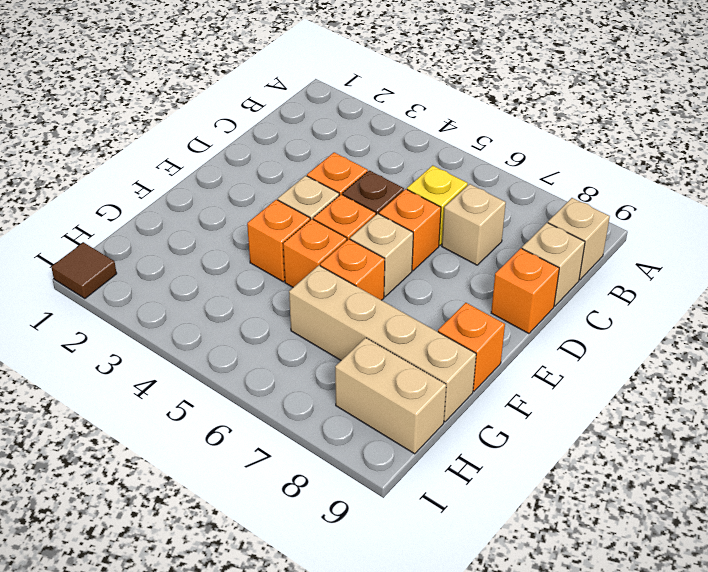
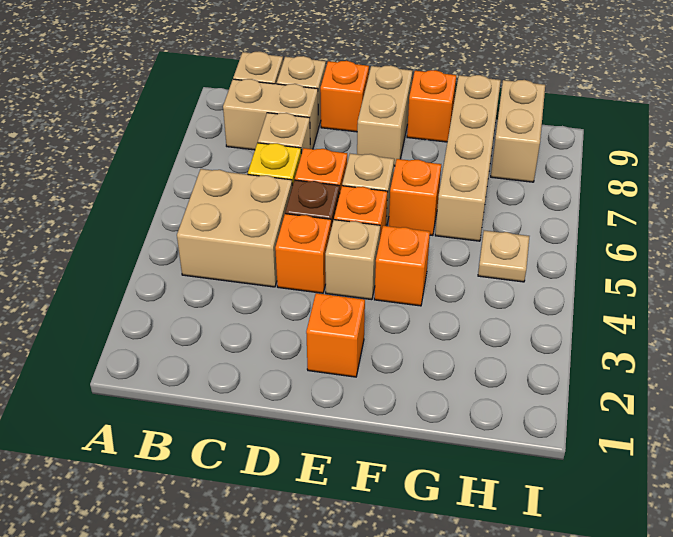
none -> tan brick B4:C5 level 1
none -> tan brick B8:C8 level 1
none -> tan brick E8:E9 level 1
orange brick F5 level 1 -> orange brick E2 level 1
none -> tan plate H5 level 1
brown tile I1 level 1 -> none

